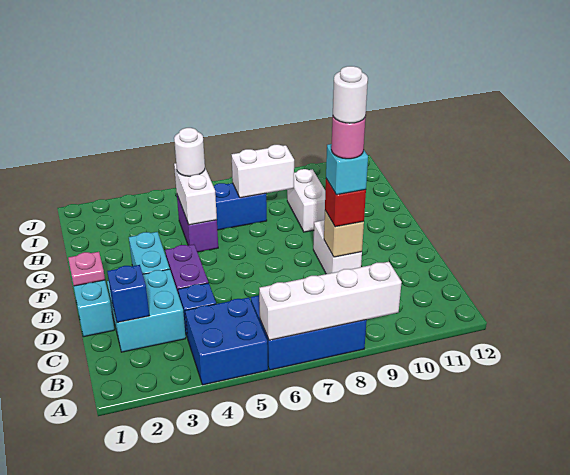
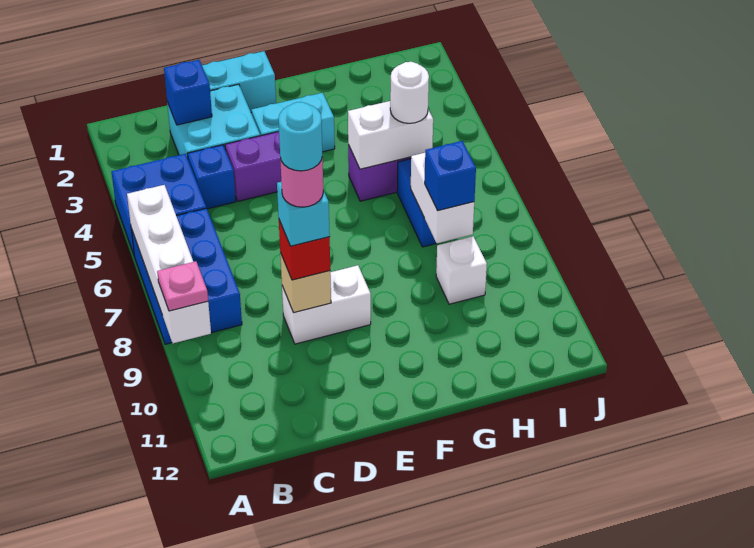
white round brick D9 level 6 -> cyan round brick D9 level 6
pink plate E1 level 2 -> pink plate A9 level 3
white brick G9:H9 level 1 -> white brick H9 level 1
none -> blue brick H8 level 3

